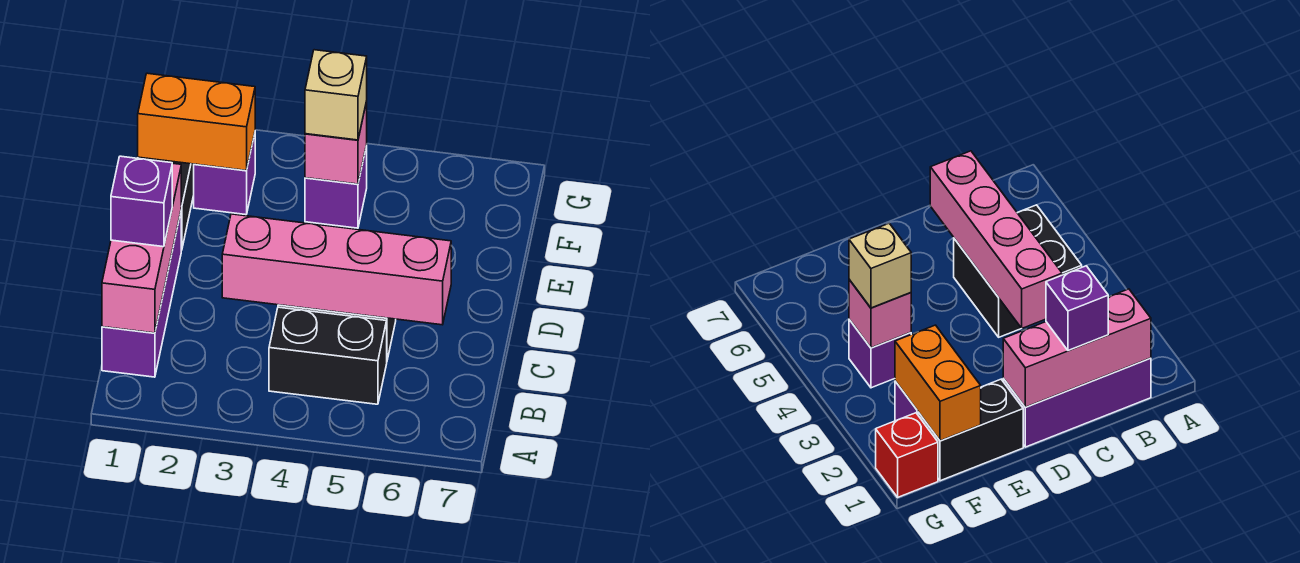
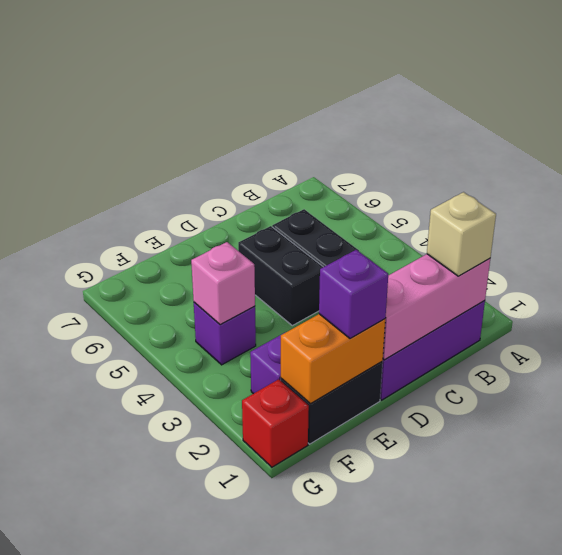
black brick B4:B5 level 1 -> black brick D4:D5 level 1
purple brick C1 level 3 -> purple brick E1 level 3
pink brick C3:C6 level 2 -> none
orange brick F1:F2 level 2 -> orange brick E1:F1 level 2
tan brick F4 level 3 -> tan brick B1 level 3

